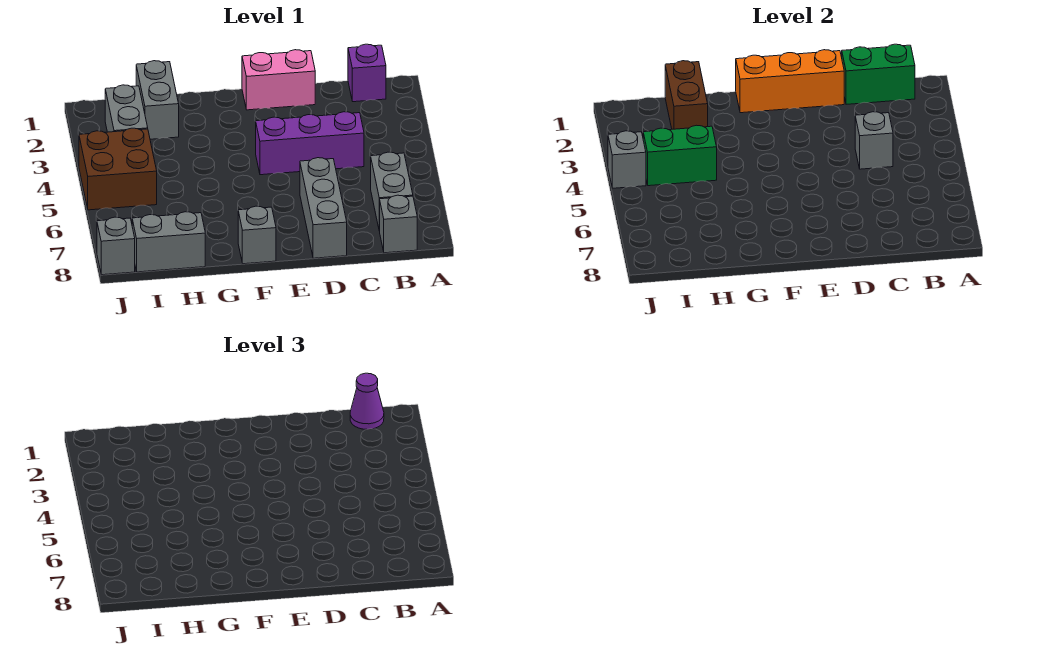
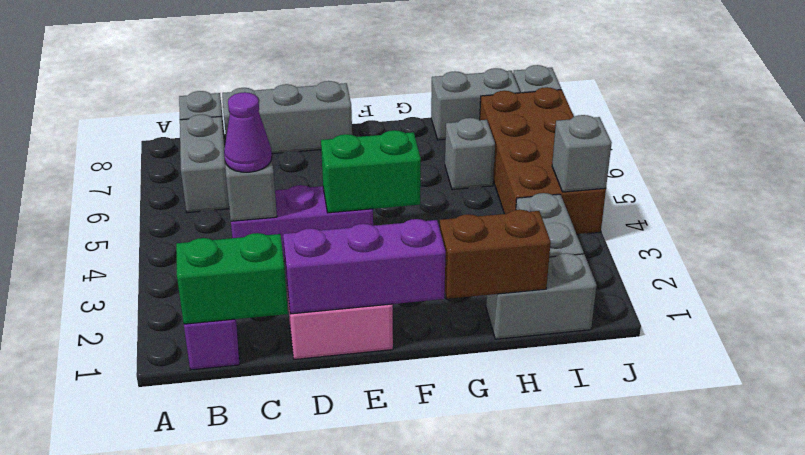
purple cone B1 level 3 -> purple cone C4 level 3
orange brick D1:F1 level 2 -> purple brick D1:F1 level 2
grey brick D6:D8 level 1 -> grey brick C8:E8 level 1
grey brick F8 level 1 -> grey brick H6 level 1
grey brick H1:H2 level 1 -> grey brick H1:I1 level 1
brown brick H1:H2 level 2 -> brown brick G1:H1 level 2
green brick H4:I4 level 2 -> green brick E4:F4 level 2
brown brick I4:J5 level 1 -> brown brick I4:J7 level 1

